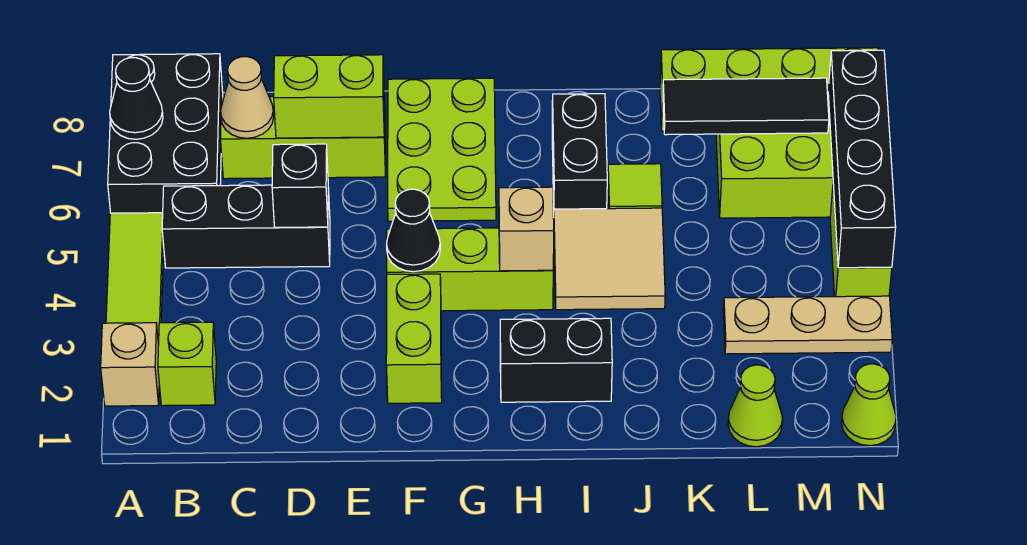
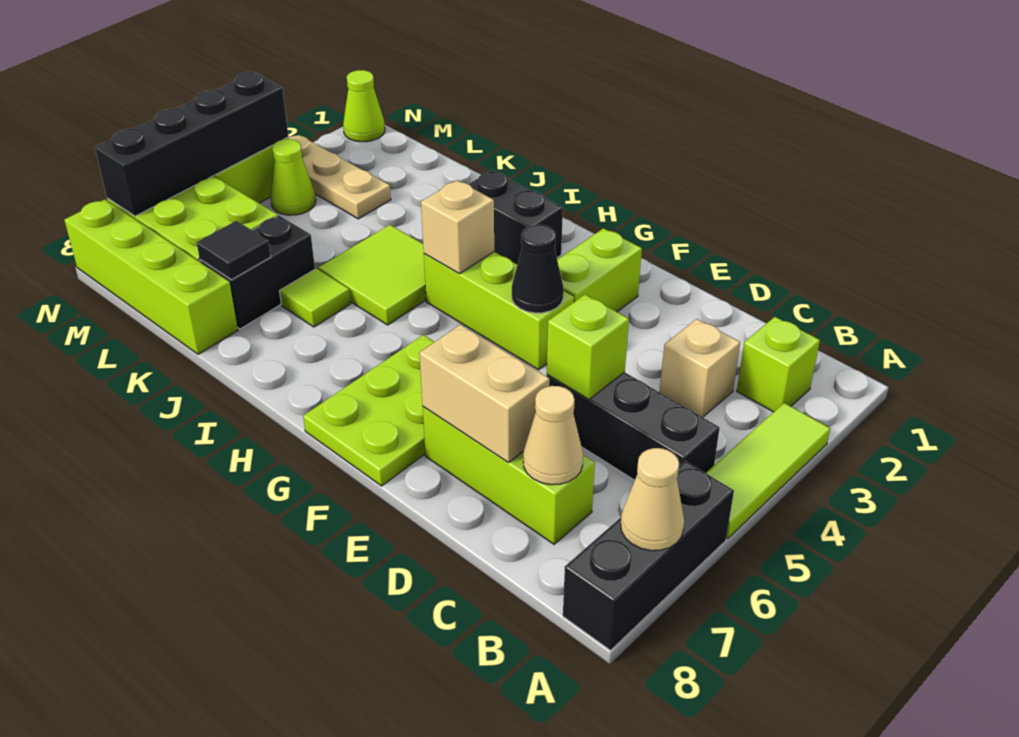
tan brick A2 level 1 -> tan brick C3 level 1
black brick A6:B8 level 1 -> black brick A6:A8 level 1
black cone A7 level 2 -> tan cone A7 level 2
black brick D5 level 2 -> lime brick D5 level 2
lime brick D7:E7 level 2 -> tan brick D7:E7 level 2
tan tile I4:J5 level 1 -> lime tile I4:J5 level 1
black brick I6:I7 level 1 -> black brick K6:K7 level 1
black tile K7:M7 level 2 -> black tile K7 level 2
lime cone L1 level 1 -> lime cone M4 level 1

